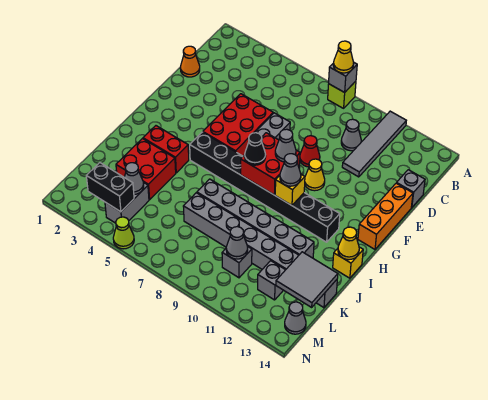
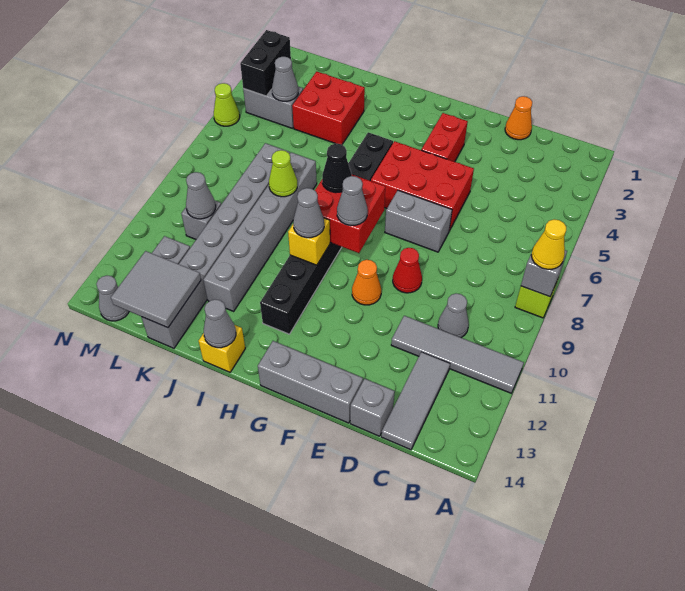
none -> grey tile C12:C14 level 1
orange brick E14:G14 level 1 -> grey brick E14:G14 level 1
yellow cone F10 level 1 -> orange cone F10 level 1
red brick I3:I4 level 1 -> red brick F3:F4 level 1
yellow cone I14 level 2 -> grey cone I14 level 2
none -> lime cone J8 level 2

